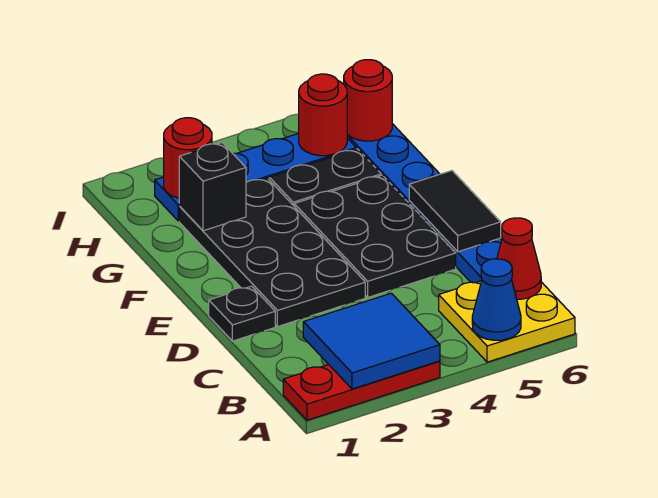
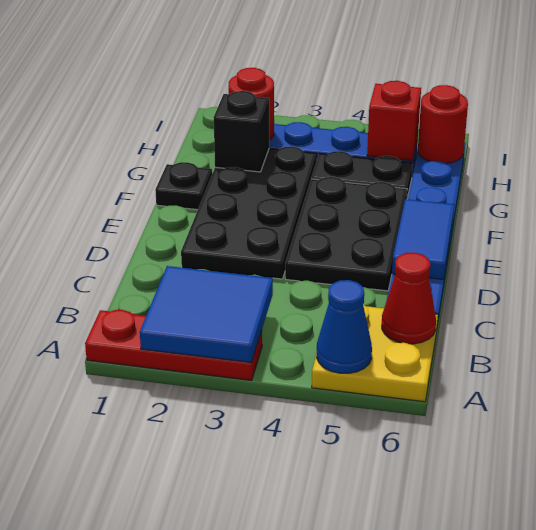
black plate D1 level 1 -> black plate F1 level 1
black tile D6:E6 level 2 -> blue tile D6:E6 level 2
red round brick H5 level 2 -> red brick H5 level 2

